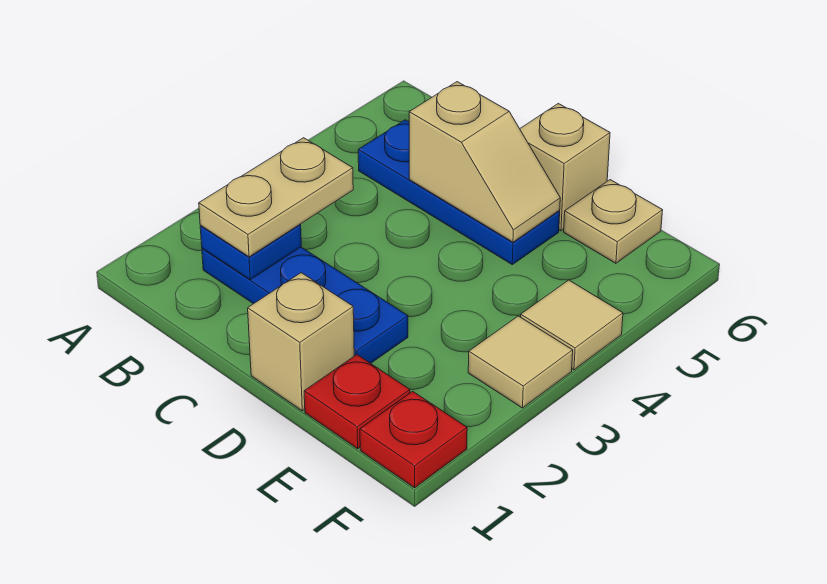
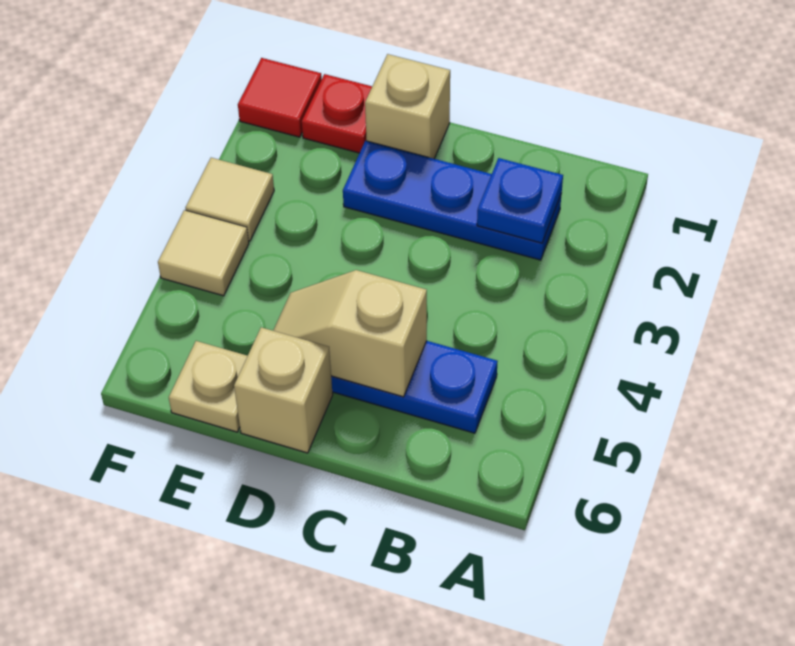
tan plate B2:B3 level 3 -> none
red plate F1 level 1 -> red tile F1 level 1

